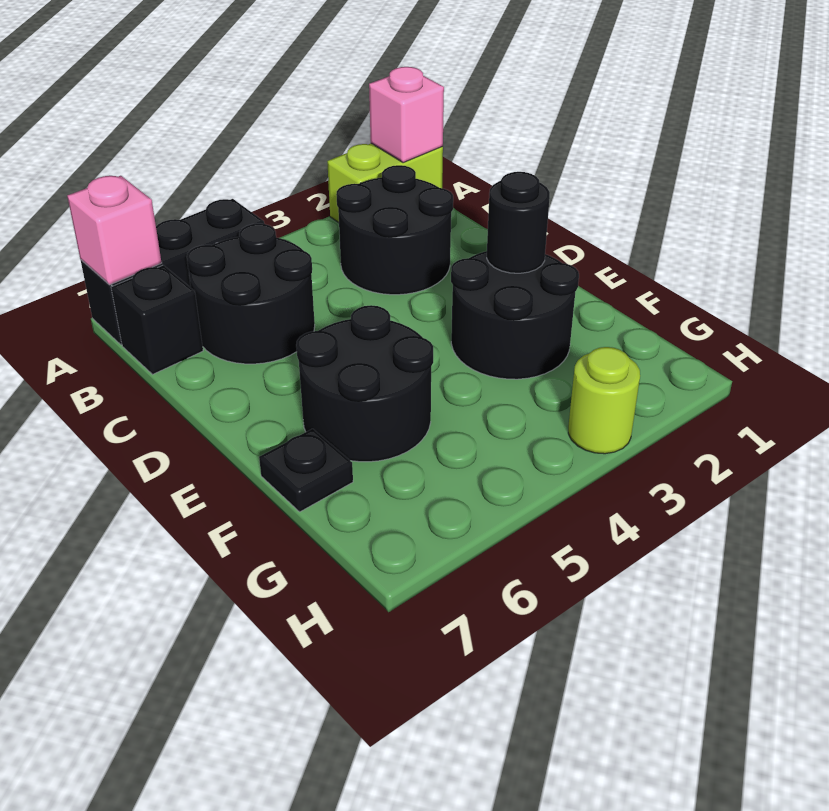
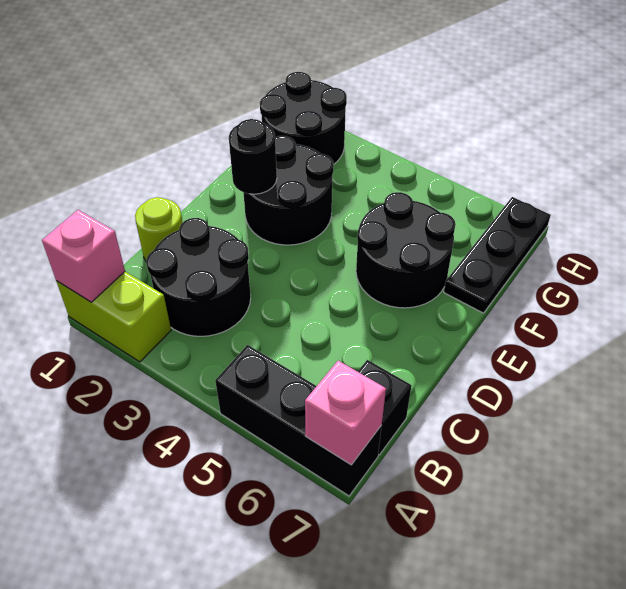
black round brick B5:C6 level 1 -> black round brick G1:H2 level 1
black plate F7 level 1 -> black plate F7:H7 level 1
lime round brick H3 level 1 -> lime round brick C1 level 1

